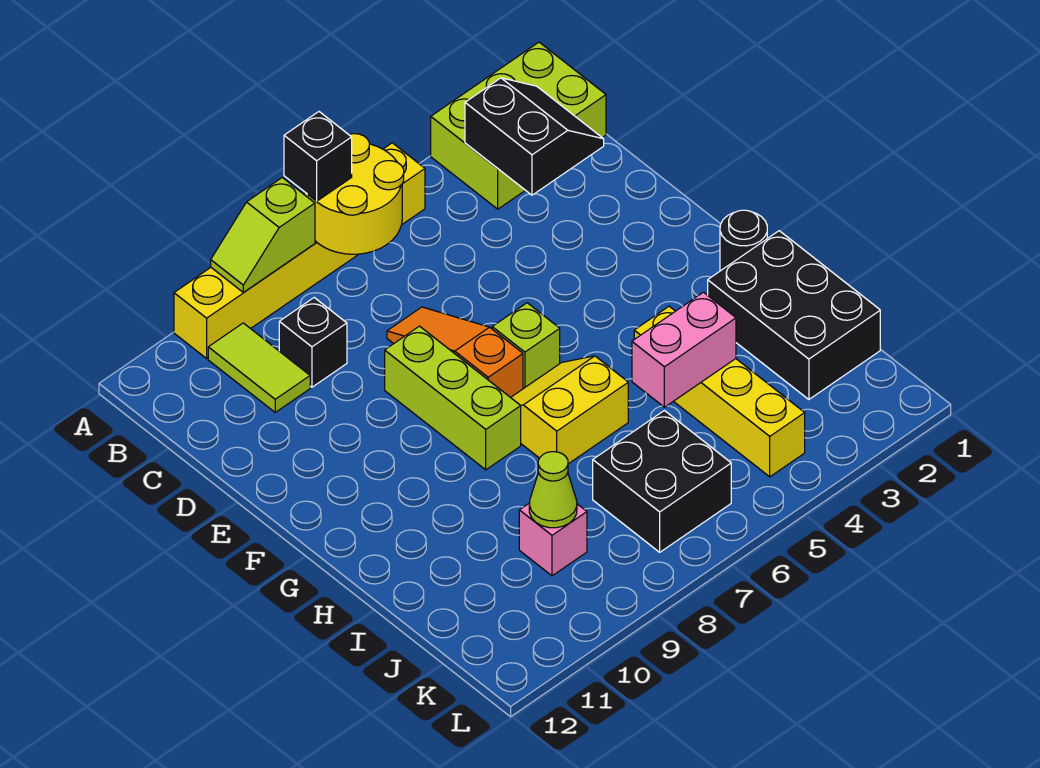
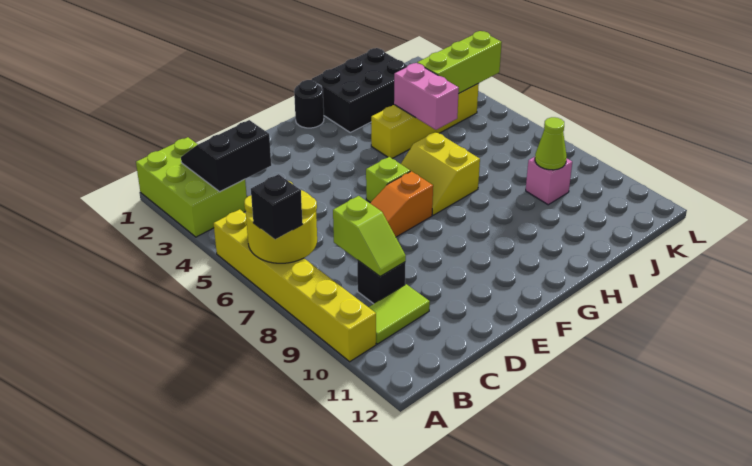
lime slope A8:A9 level 2 top 8 -> lime slope C8:C9 level 2 top 8
lime brick E8:G8 level 1 -> lime brick J4:L4 level 2
black brick J6:K7 level 1 -> none

